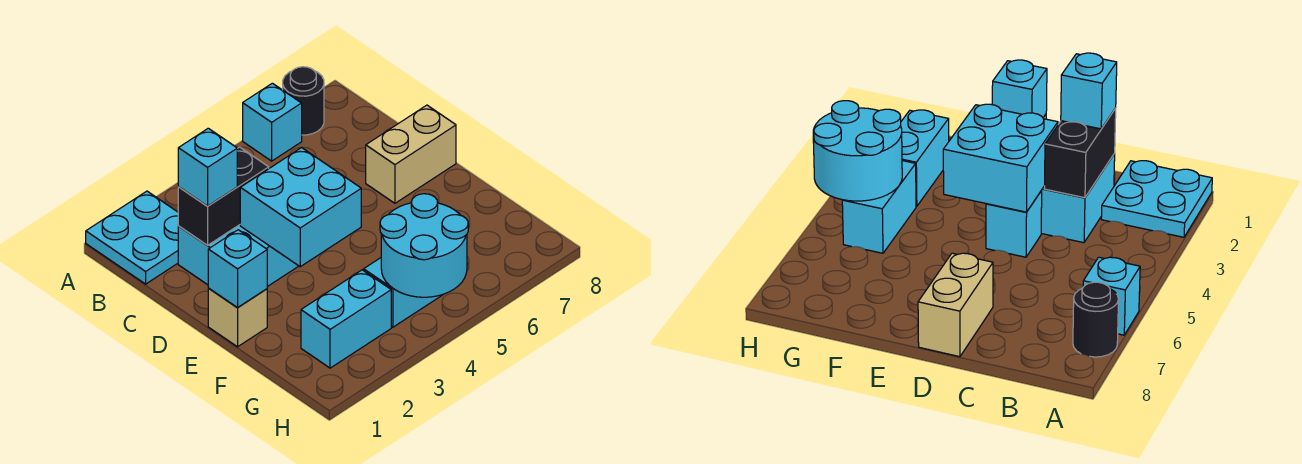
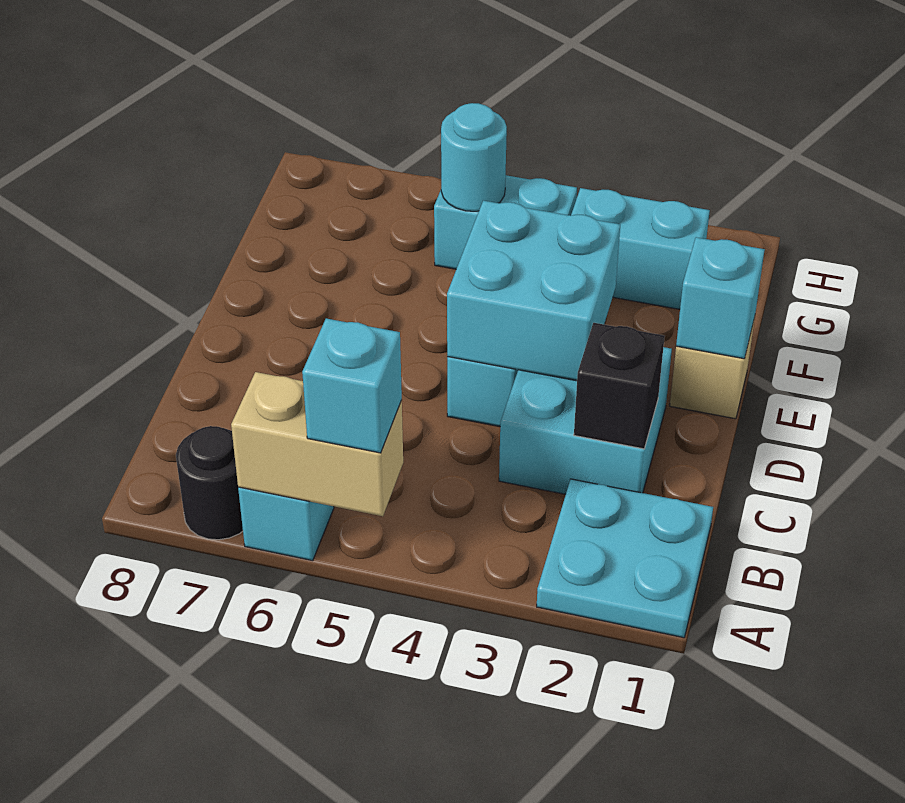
black brick C2:C3 level 2 -> black brick C2 level 2
cyan brick C2 level 3 -> cyan brick A5 level 3
tan brick D7:D8 level 1 -> tan brick A5:A6 level 2
cyan round brick G4:H5 level 2 -> cyan round brick G5 level 2

